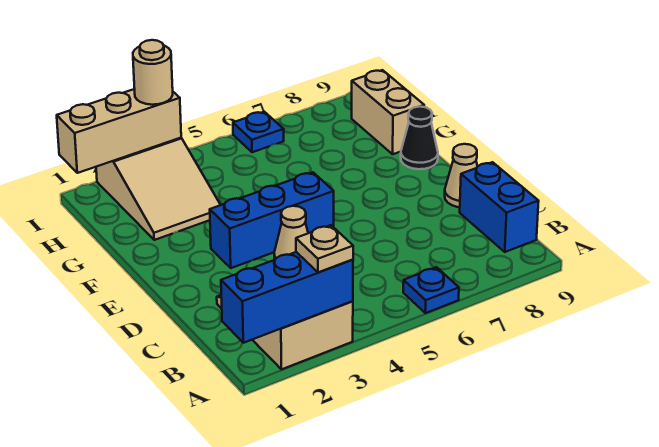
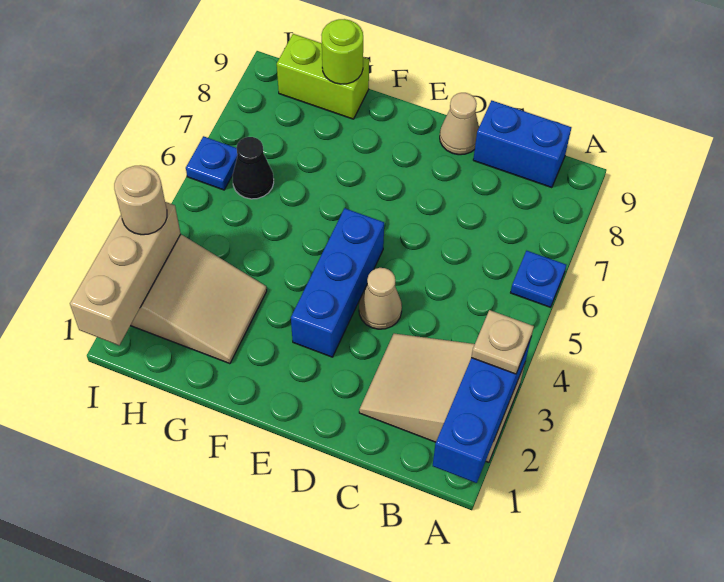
black cone F9 level 1 -> black cone H6 level 1
tan brick G9:H9 level 1 -> lime brick G9:H9 level 1
none -> lime round brick G9 level 2

